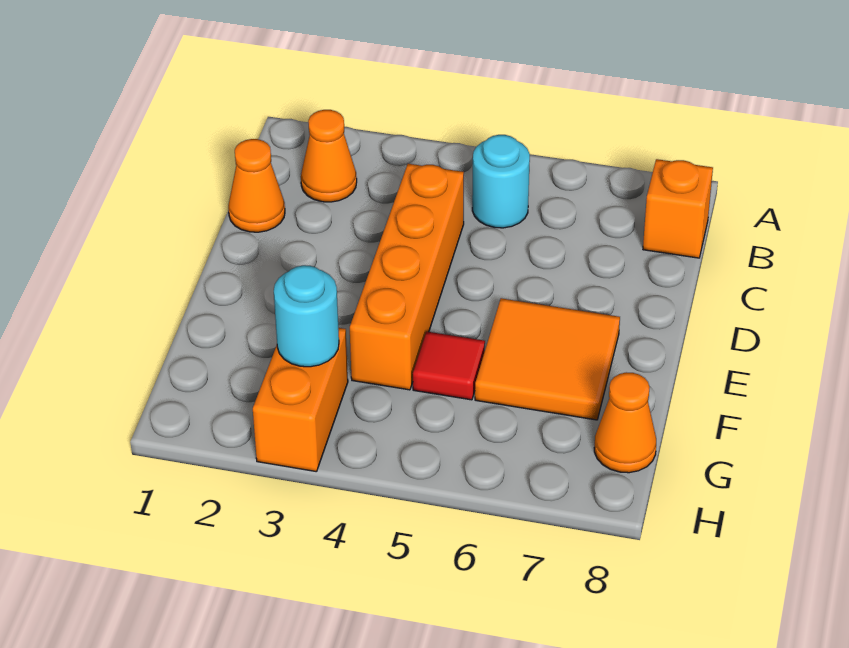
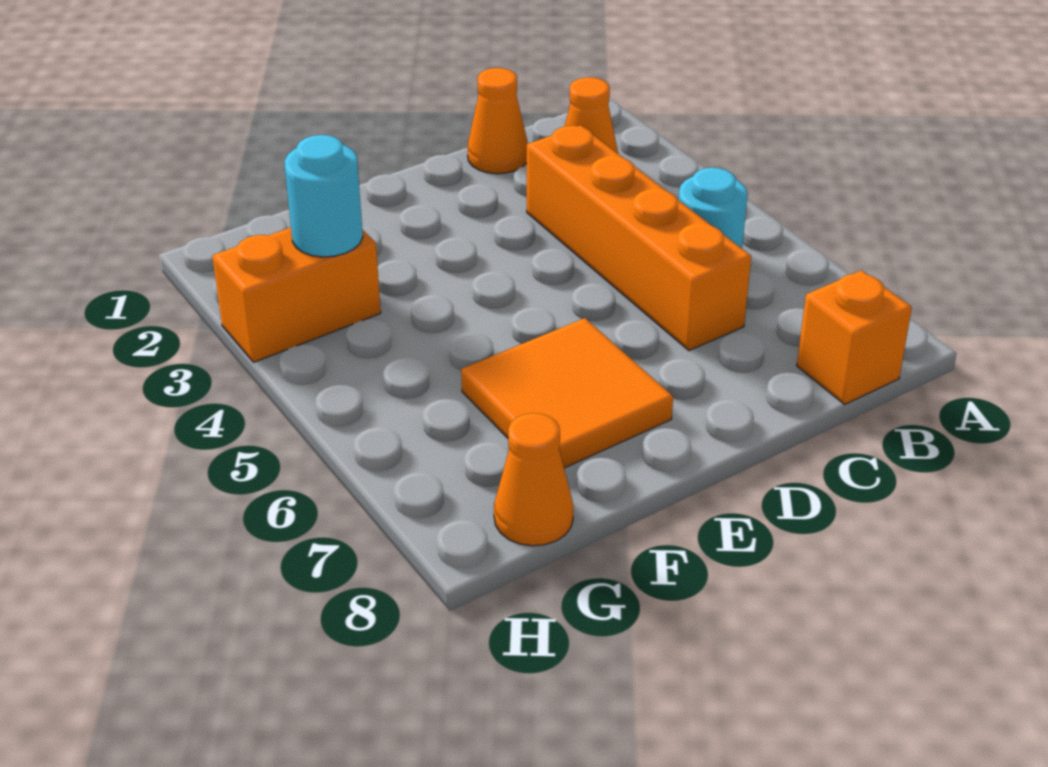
orange brick C4:F4 level 1 -> orange brick C3:C6 level 1
red tile F5 level 1 -> none

